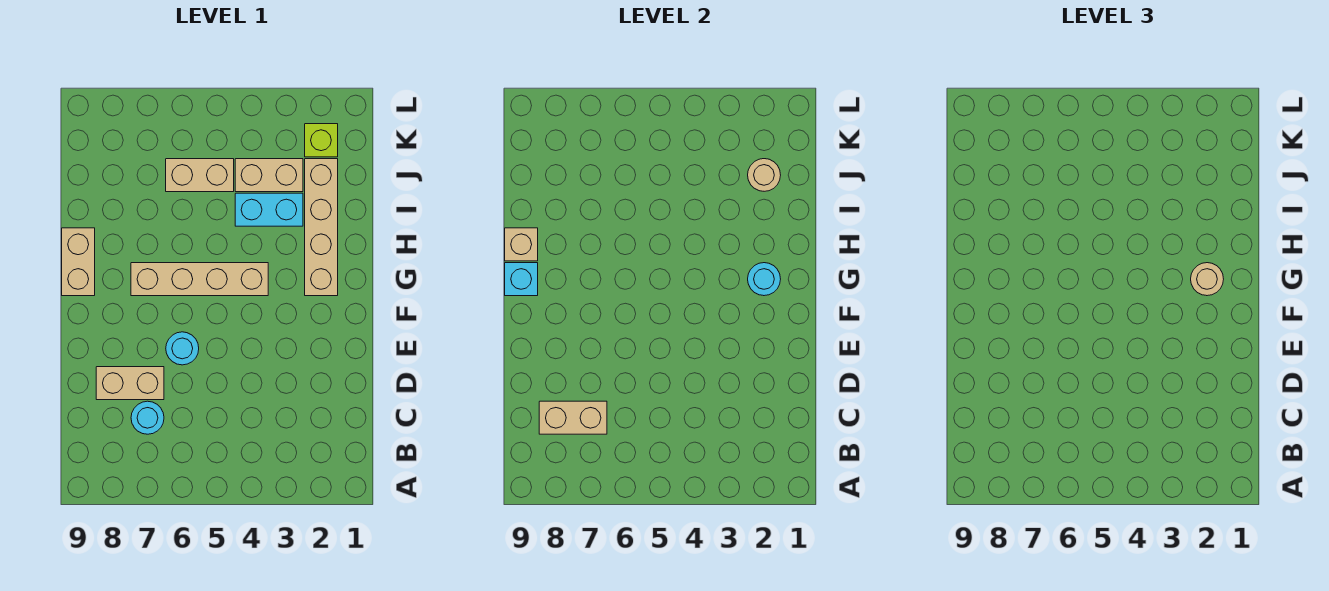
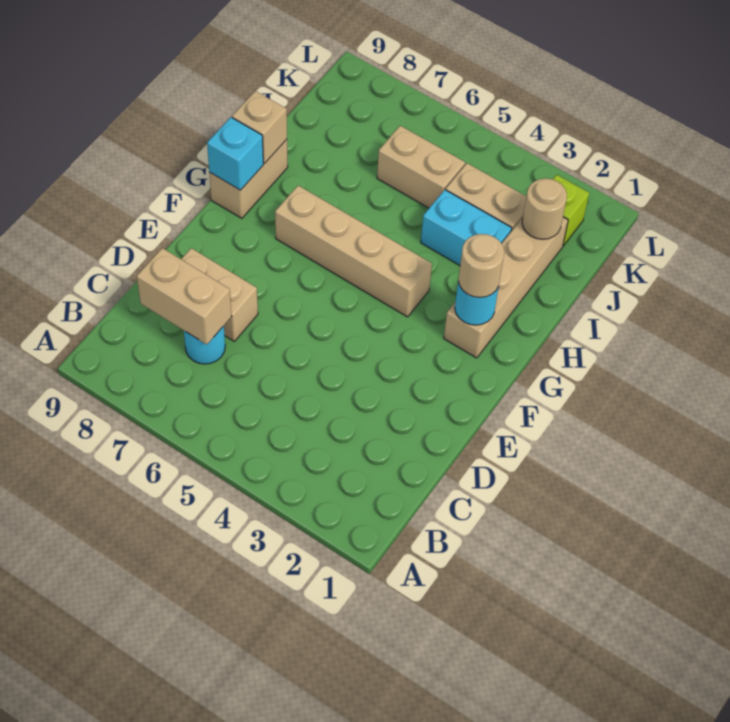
cyan round brick E6 level 1 -> none

